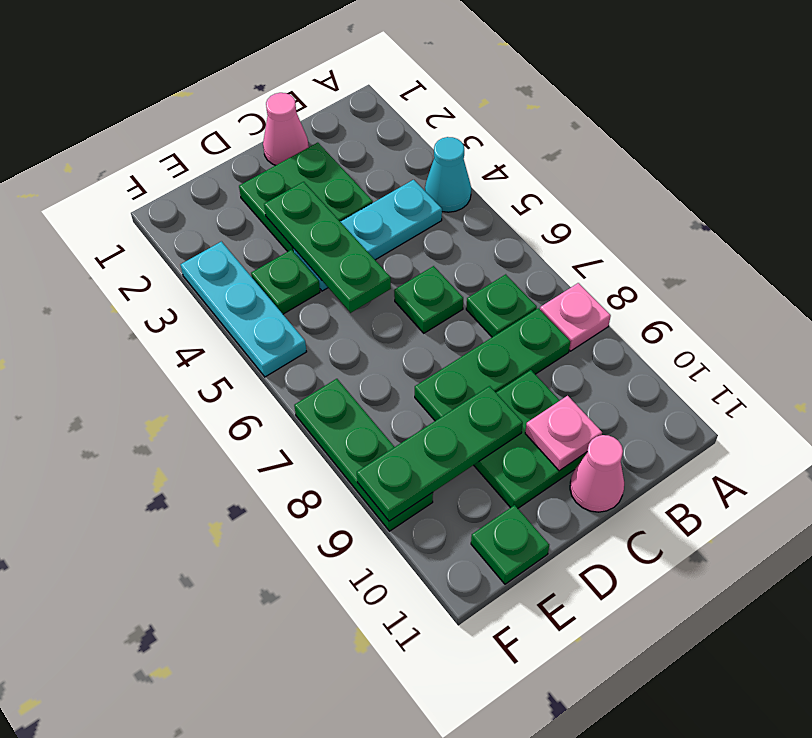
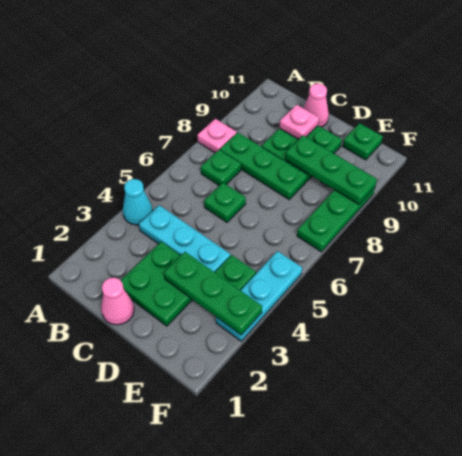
green plate D3:D5 level 2 -> green plate D3:F3 level 2

